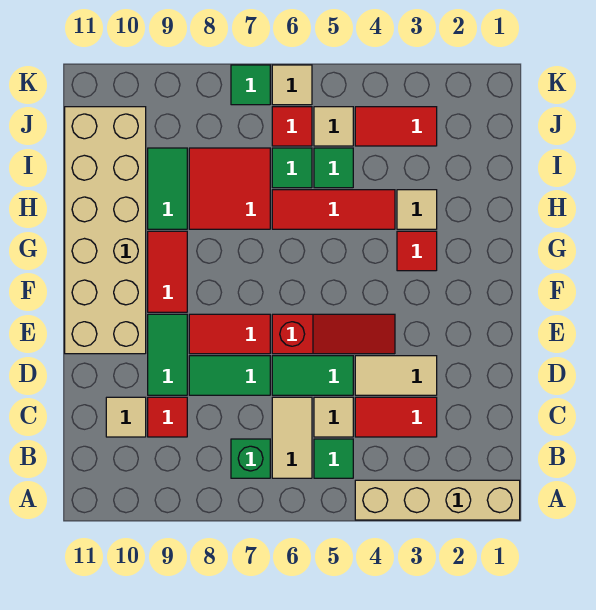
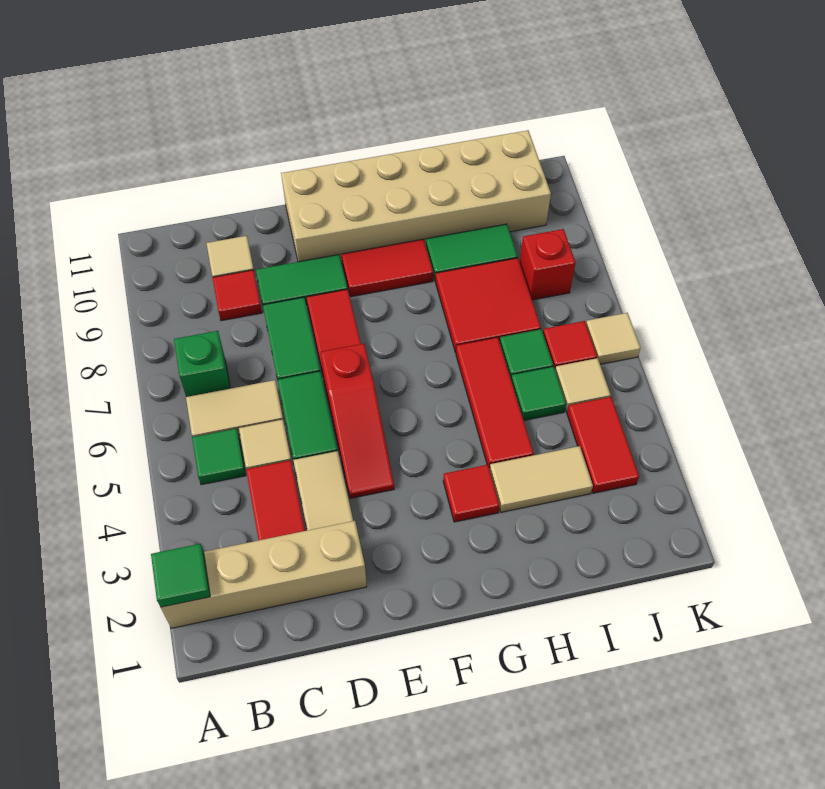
tan brick A1:A4 level 1 -> tan brick A2:D2 level 1
tan tile H3 level 1 -> tan tile H3:I3 level 1
none -> red brick J8 level 1
green tile K7 level 1 -> green tile A2 level 2

